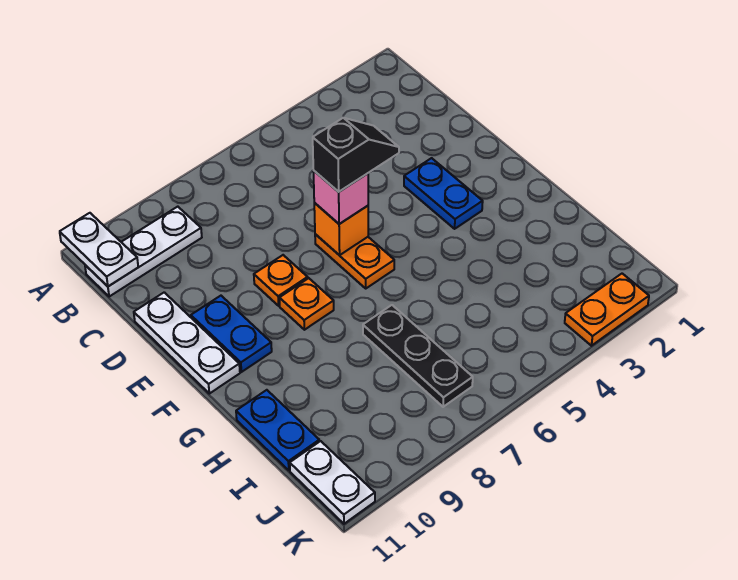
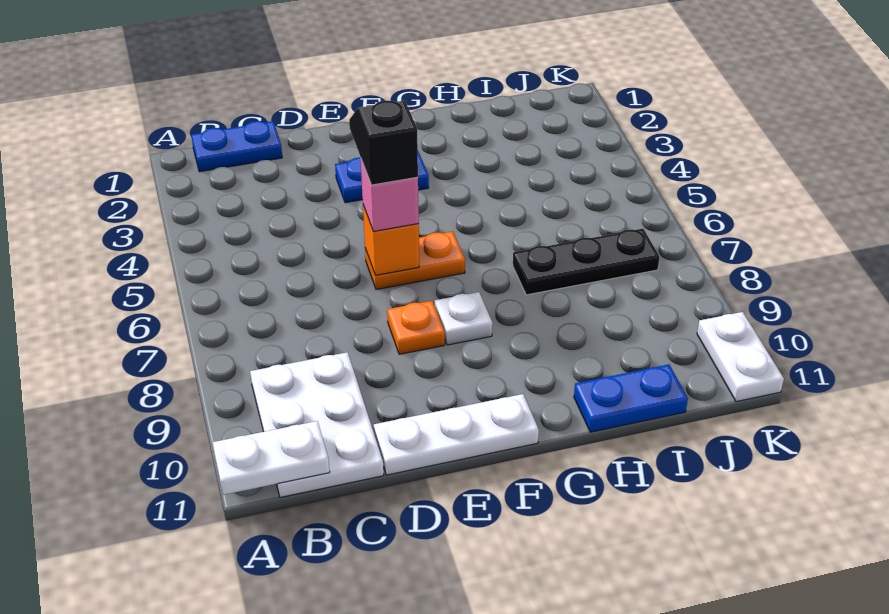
white plate B9:B11 level 1 -> white plate B9:C11 level 1
blue plate E10:F10 level 1 -> blue plate B1:C1 level 1
orange plate F8 level 1 -> white plate F8 level 1
white plate J11:K11 level 1 -> white plate K10:K11 level 1
orange plate K2:K3 level 1 -> none

